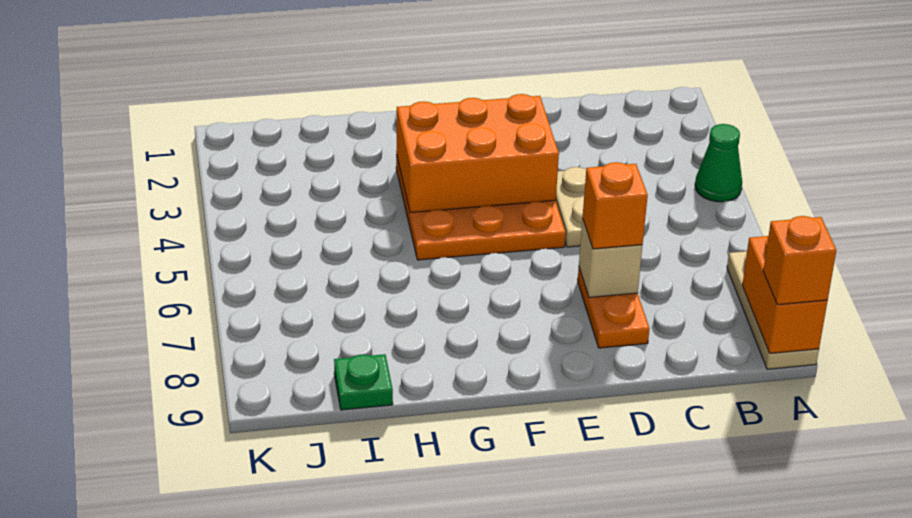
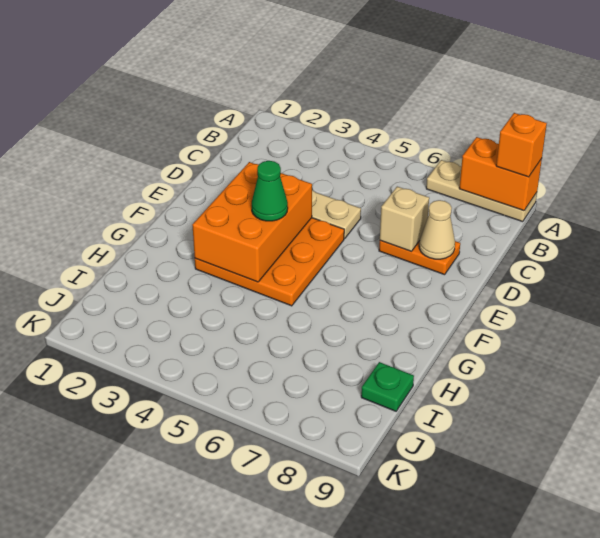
green cone A4 level 1 -> green cone F4 level 3
orange brick D7 level 3 -> none
none -> tan cone D8 level 2

